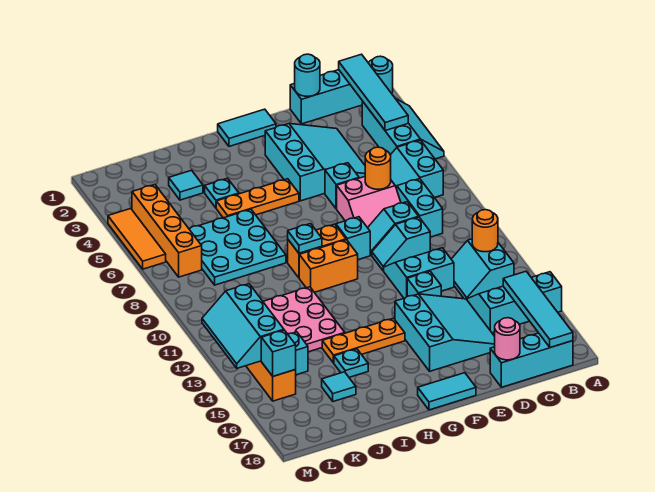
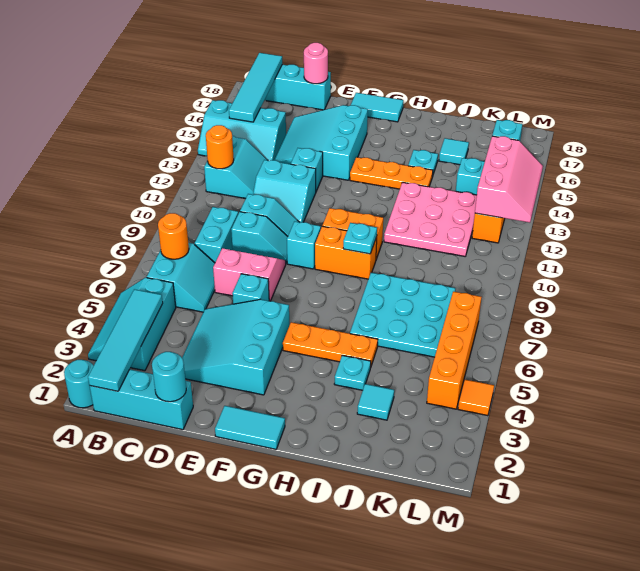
orange round brick D7 level 2 -> orange round brick B7 level 2
cyan slope L12:M14 level 2 top L -> pink slope L12:M14 level 2 top L
orange tile M4:M6 level 1 -> orange tile M4 level 1

